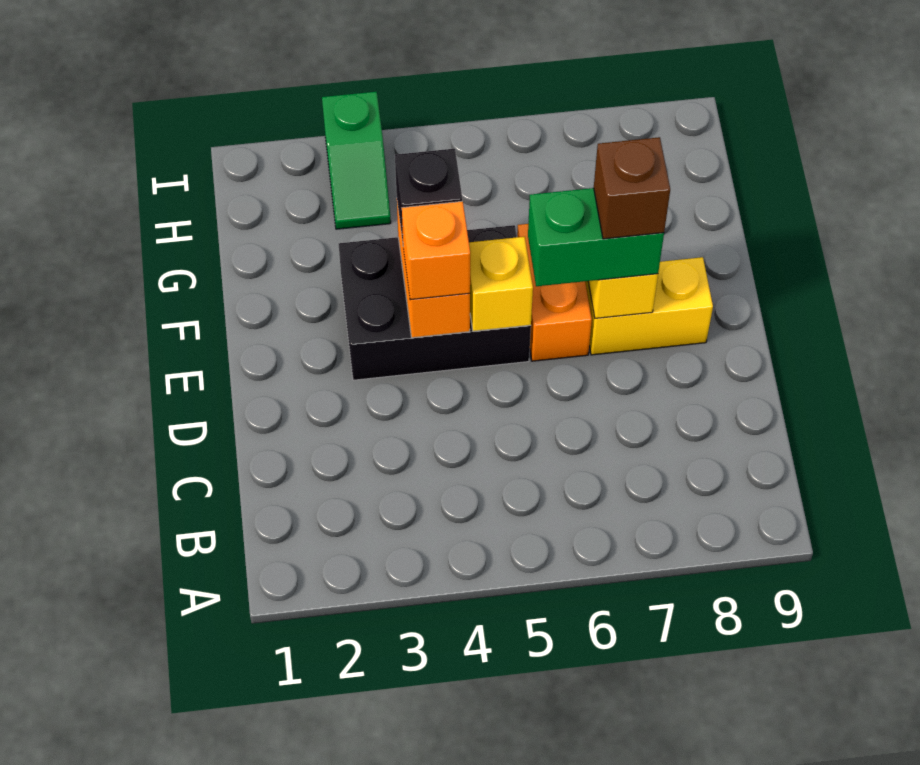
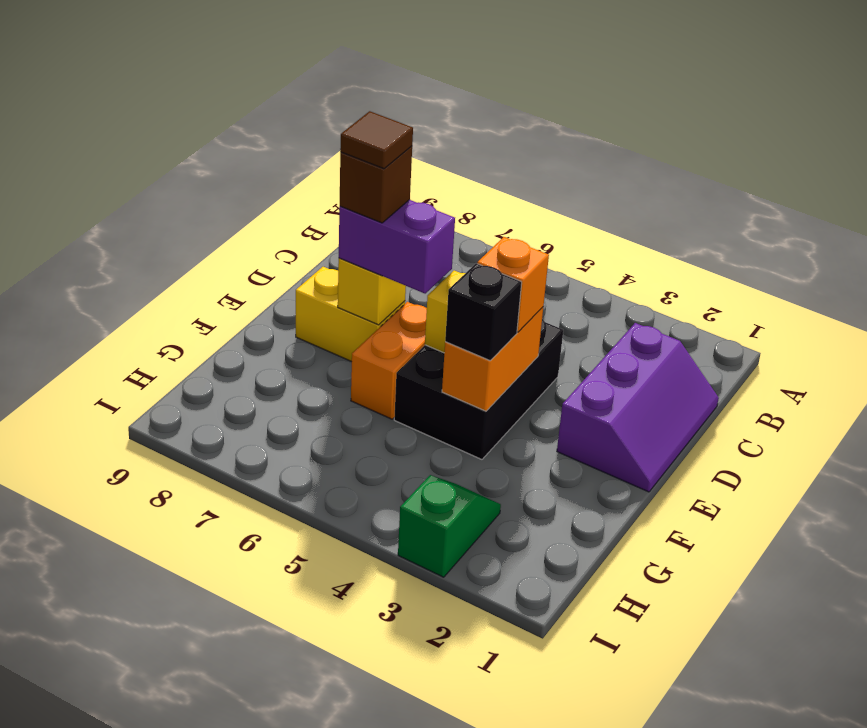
none -> purple slope C1:E2 level 1 top 2
black brick E3:F5 level 1 -> black brick D4:F5 level 1
green brick E6:E7 level 3 -> purple brick E6:E7 level 3
none -> brown tile E7 level 5

